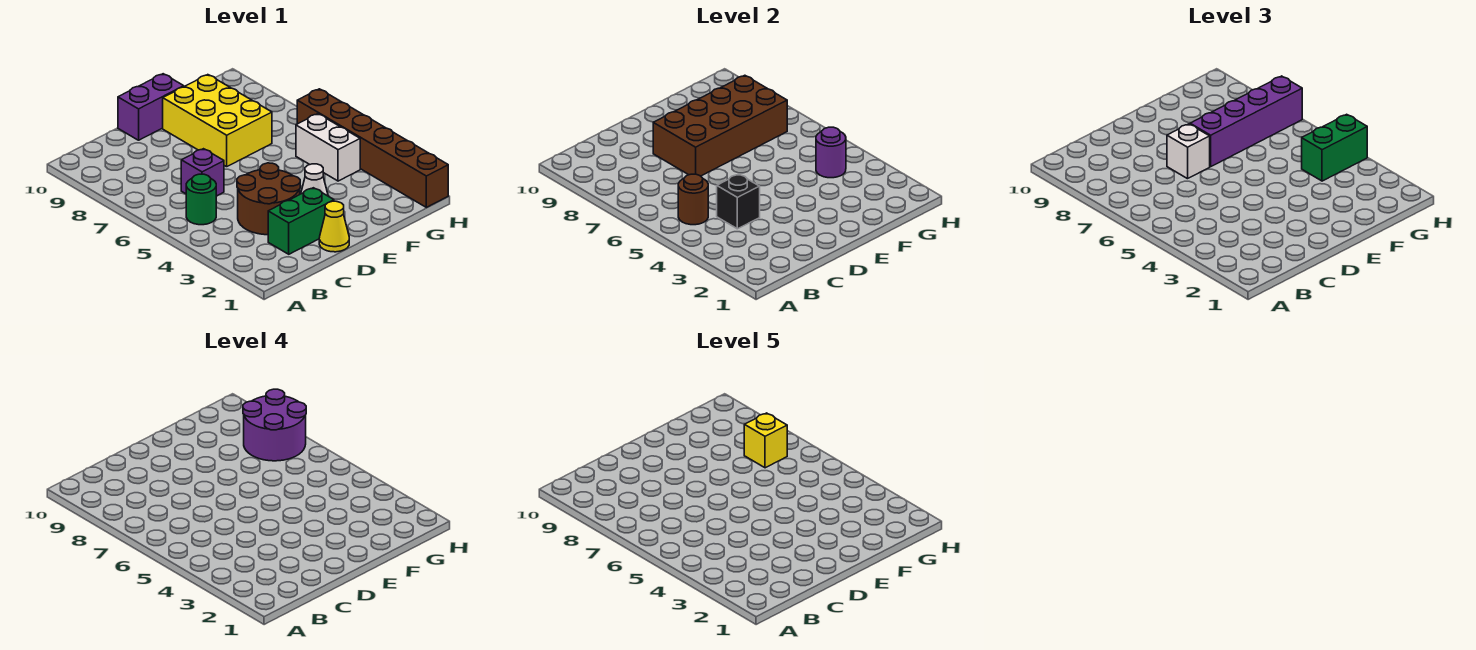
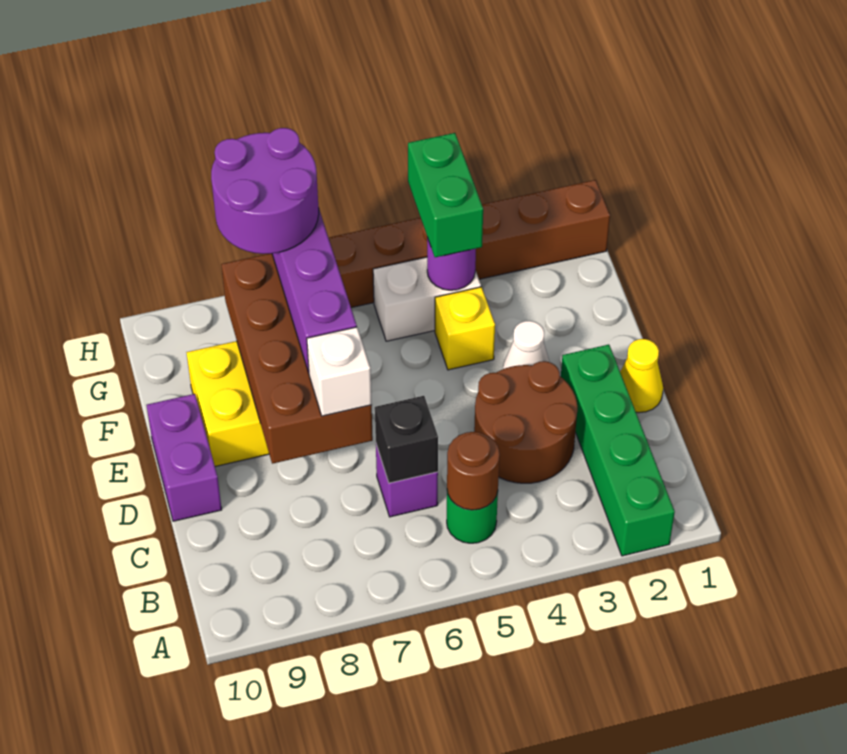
green brick C2:D2 level 1 -> green brick A2:D2 level 1
black brick C4 level 2 -> black brick C6 level 2
yellow brick G7 level 5 -> yellow brick F4 level 1

